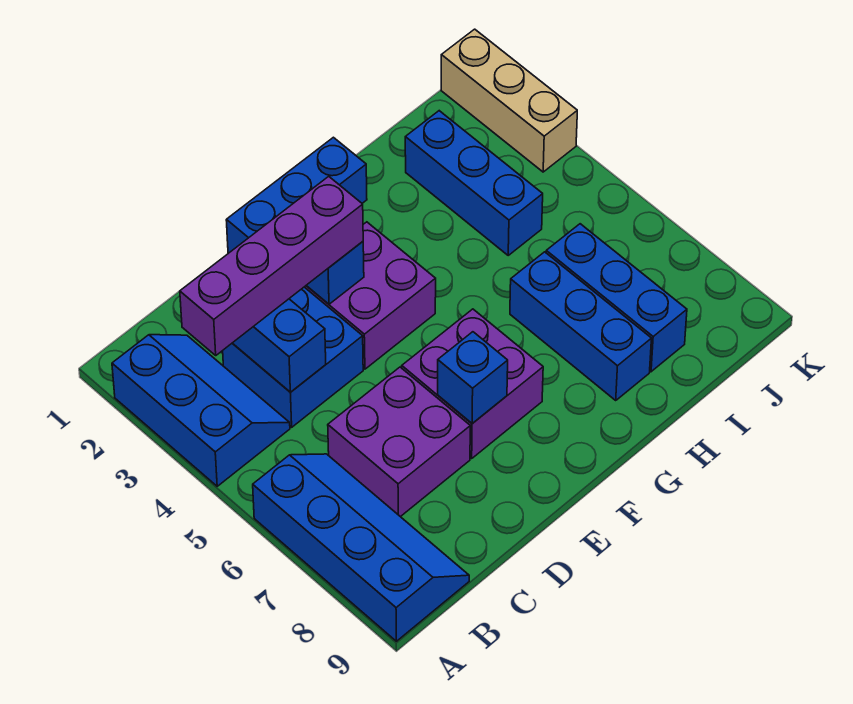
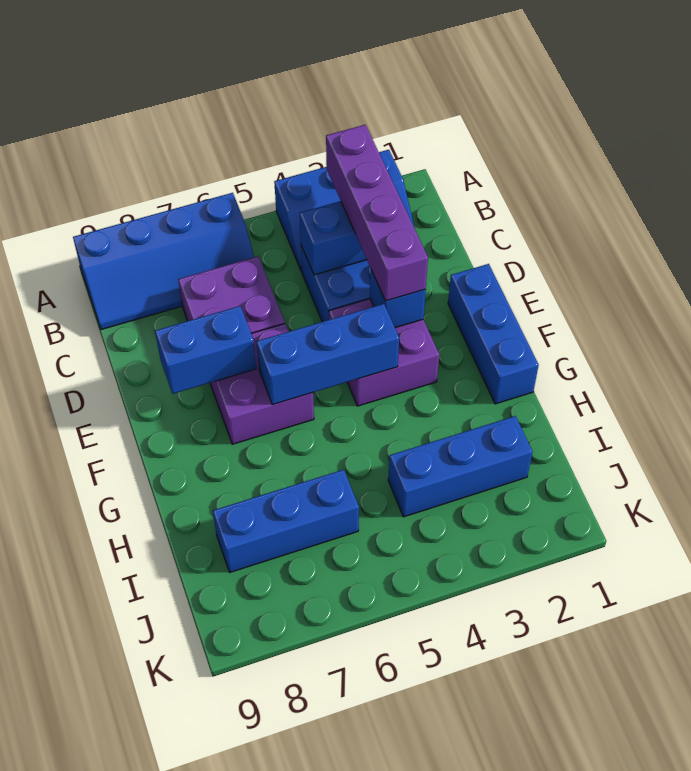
blue brick E7 level 2 -> blue brick E7:E8 level 2
blue brick H6:H8 level 1 -> blue brick F4:F6 level 2
tan brick K1:K3 level 1 -> none

